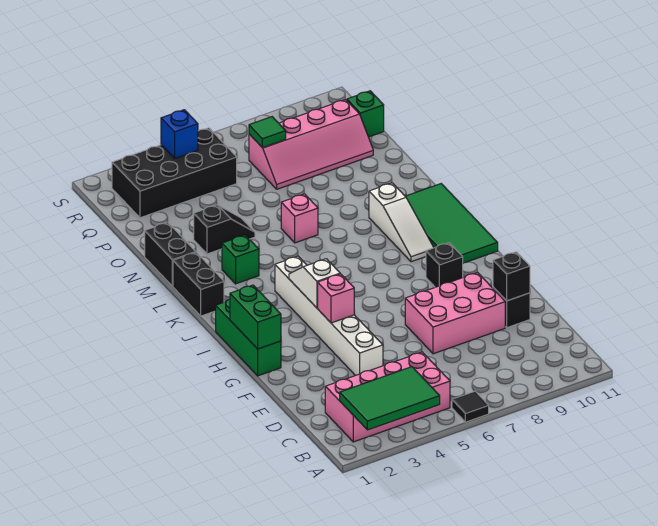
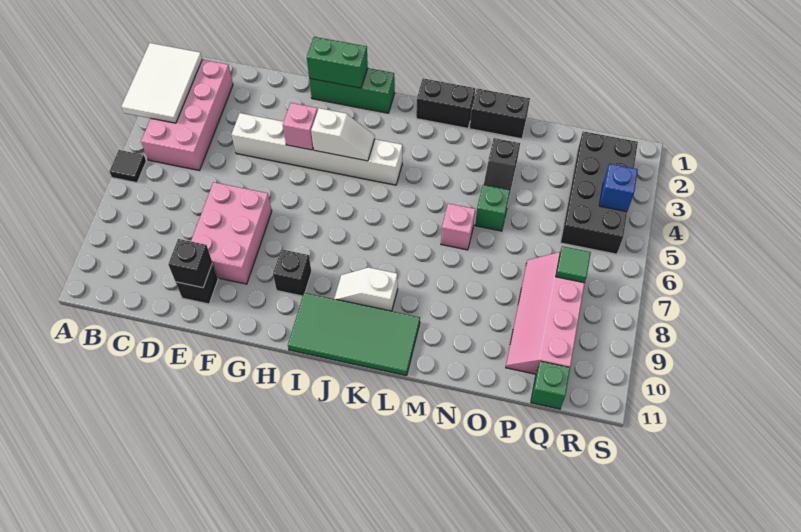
green tile A2:B4 level 2 -> white tile A2:B4 level 2
white slope J9:L9 level 1 top L -> white slope J9:K9 level 1 top K
green brick L3 level 1 -> green brick N5 level 1

